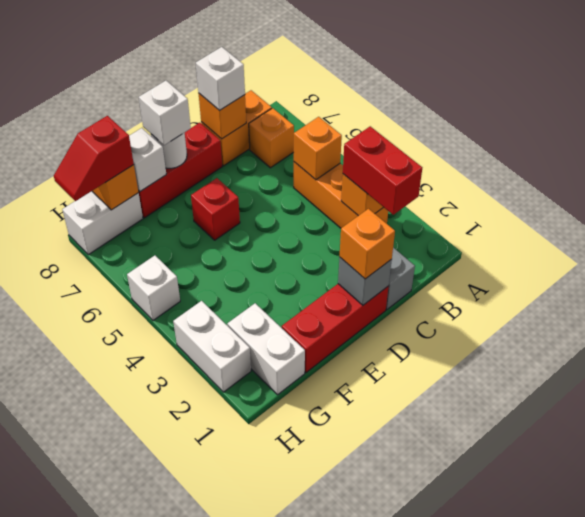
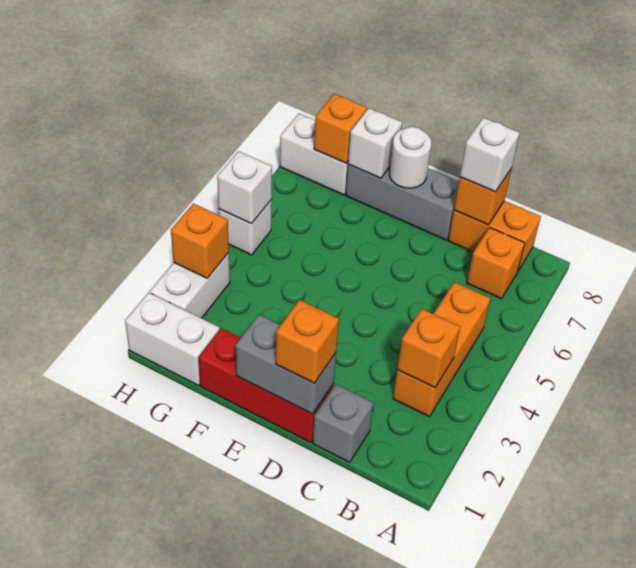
red brick B2:B3 level 3 -> none
orange brick B5 level 2 -> orange brick H3 level 2
grey brick D1 level 2 -> grey brick D1:E1 level 2
red brick D8:F8 level 1 -> grey brick D8:F8 level 1
red brick E6 level 1 -> none
white brick E8 level 3 -> white brick H5 level 2
white brick G1:G2 level 1 -> white brick G1:H1 level 1
red slope G8:H8 level 3 top G -> none

